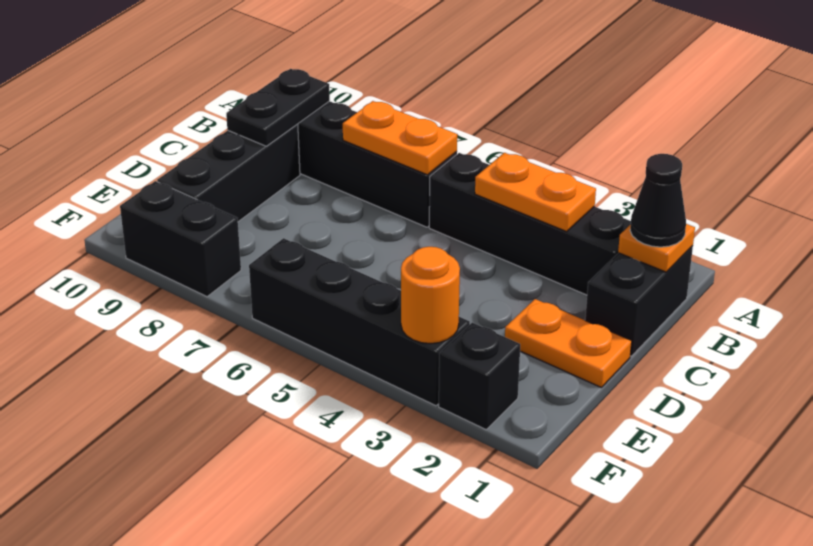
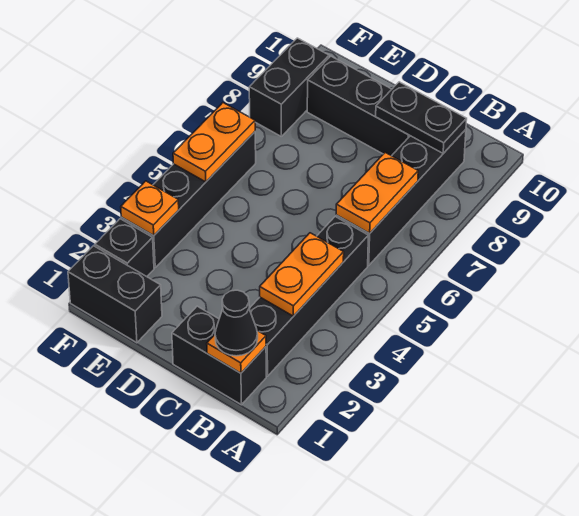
orange plate D1:D2 level 1 -> orange plate F5:F6 level 2
none -> black brick E1:F1 level 1
orange round brick F3 level 2 -> orange plate F3 level 2

